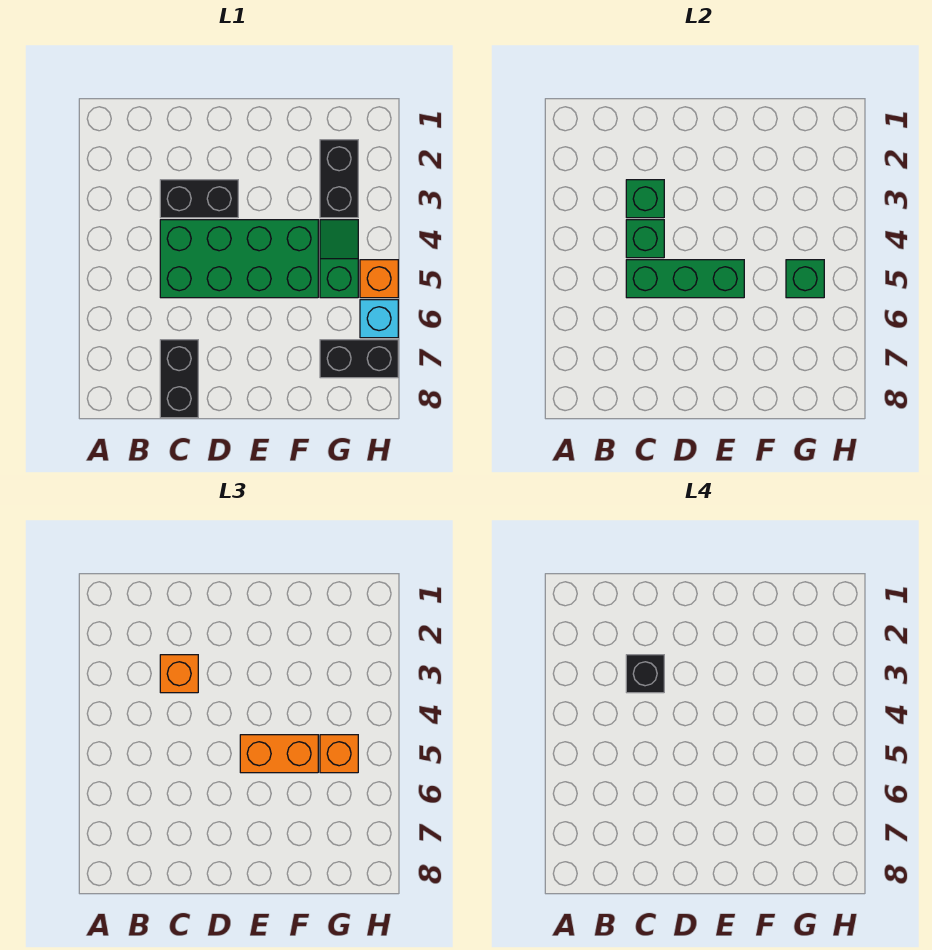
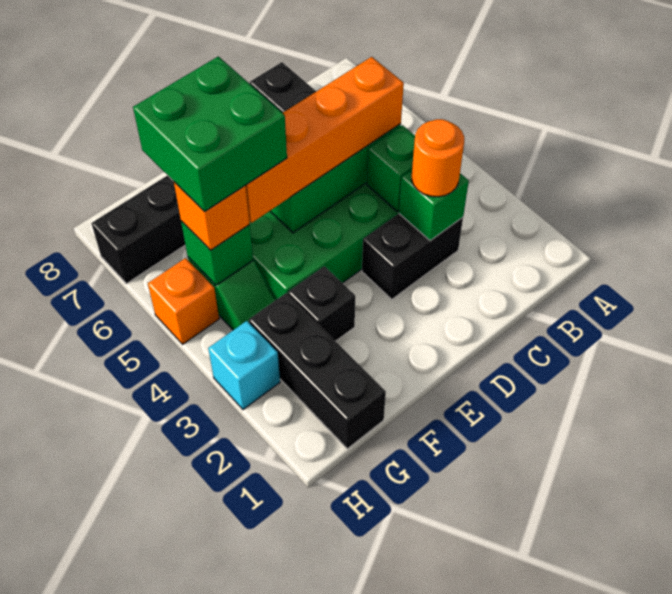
orange brick C3 level 3 -> orange round brick C3 level 3
black brick C3 level 4 -> black brick F3 level 1
orange brick E5:F5 level 3 -> orange brick C5:F5 level 3
none -> green brick F5:G6 level 4
black brick G2:G3 level 1 -> black brick G1:G3 level 1
cyan brick H6 level 1 -> cyan brick H3 level 1

